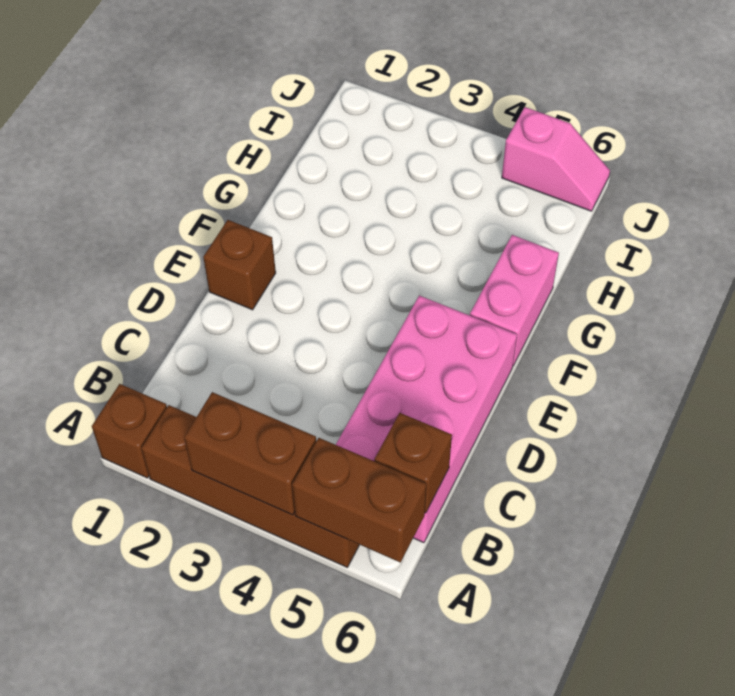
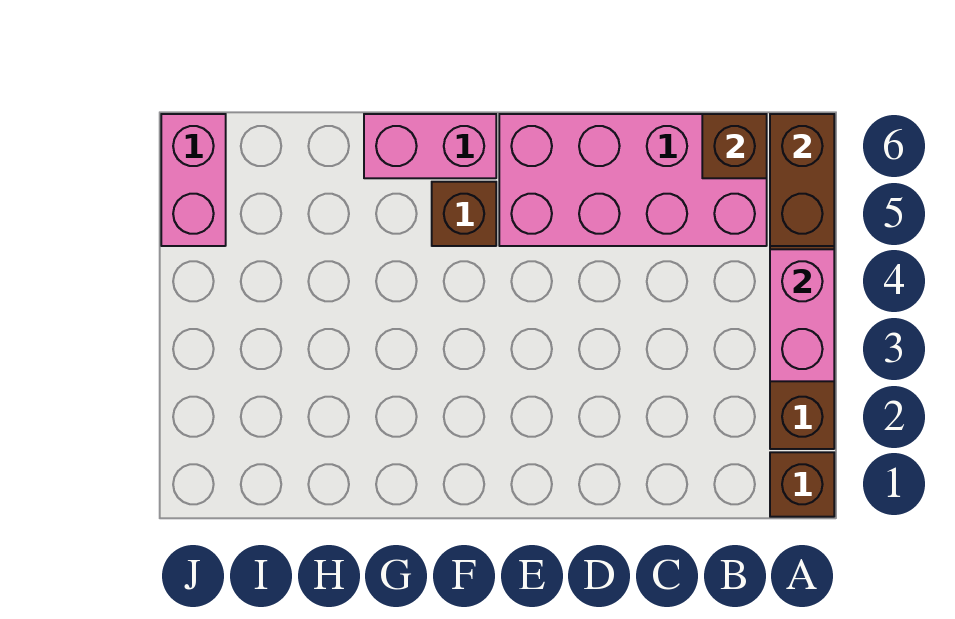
brown brick A3:A4 level 2 -> pink brick A3:A4 level 2
brown brick E1 level 1 -> brown brick F5 level 1
pink slope J5:J6 level 1 top 5 -> pink brick J5:J6 level 1

